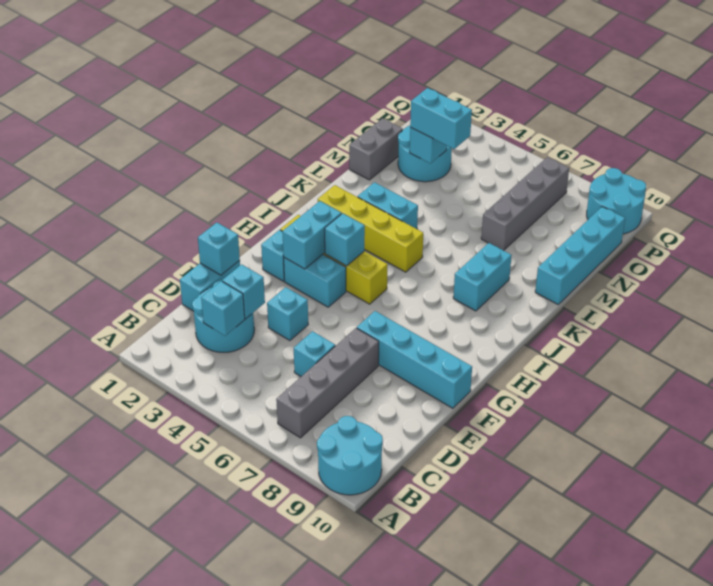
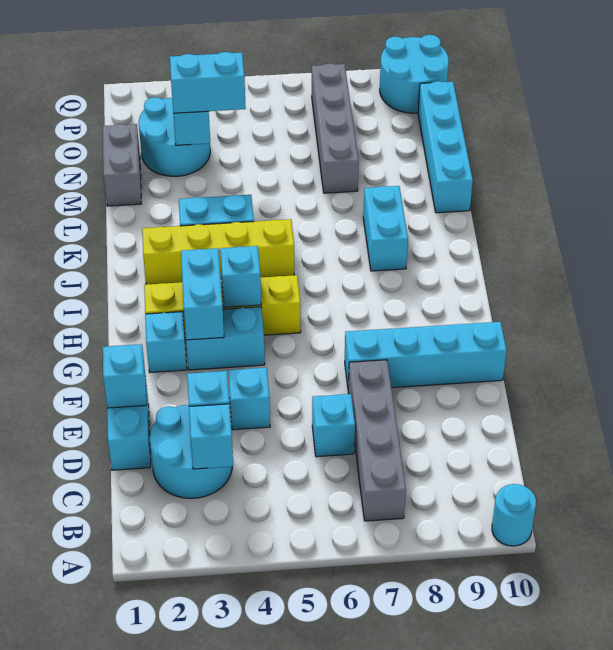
cyan round brick A9:B10 level 1 -> cyan round brick A10 level 1

